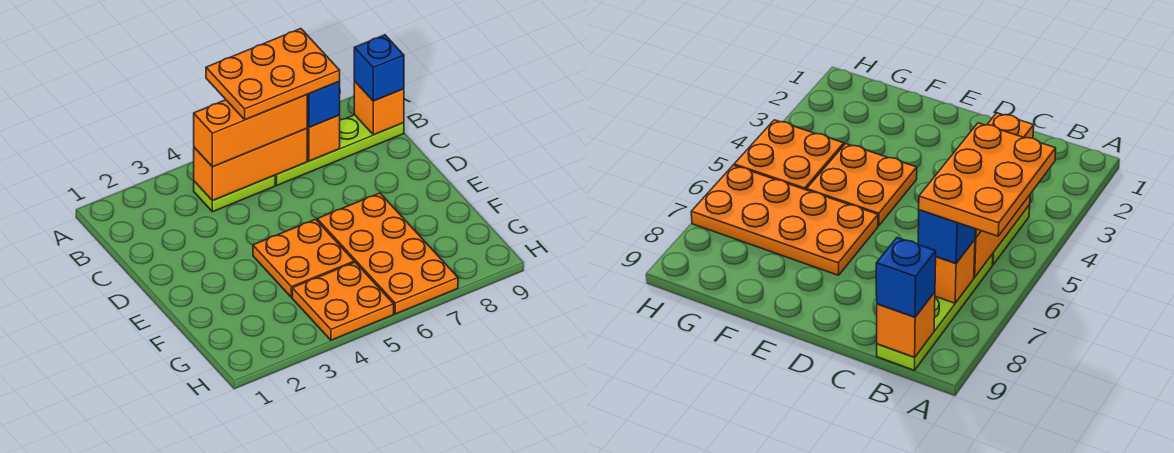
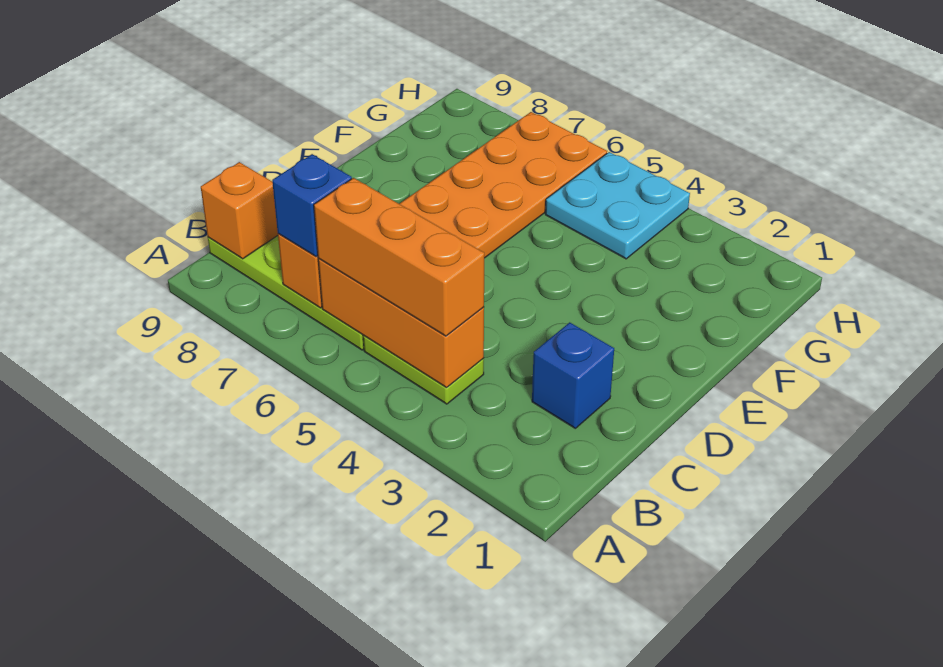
orange plate A5:B7 level 4 -> none
blue brick B9 level 3 -> blue brick C2 level 1
orange plate E4:F5 level 1 -> none
orange plate G4:H5 level 1 -> cyan plate G4:H5 level 1

